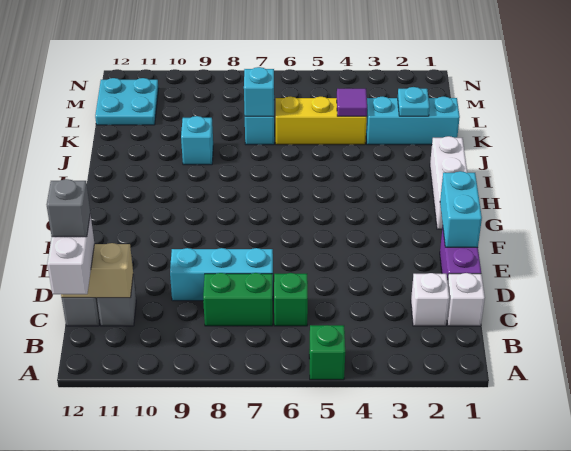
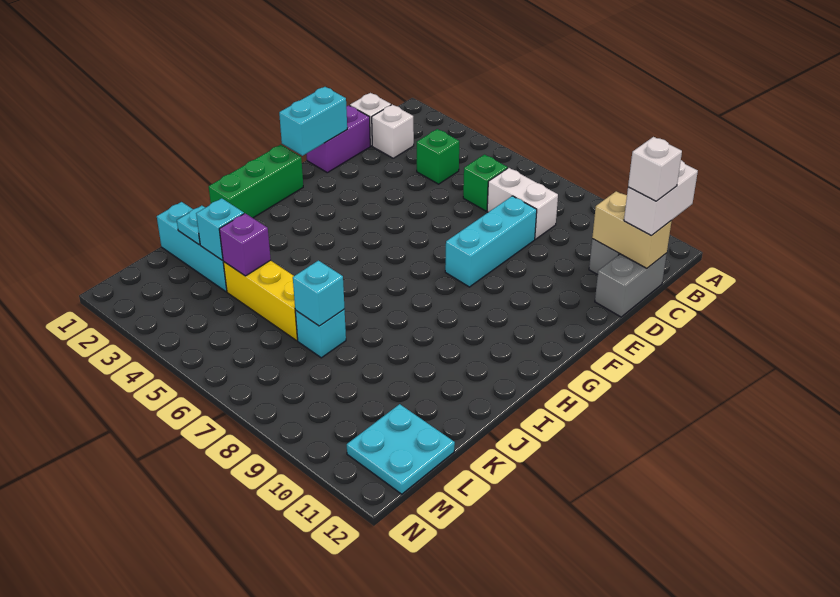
green brick A5 level 1 -> green brick C4 level 1
green brick C7:C8 level 1 -> white brick C7:C8 level 1
grey brick C12 level 4 -> white brick C12 level 4
cyan brick D7:D9 level 1 -> cyan brick D8:F8 level 1
white brick G1:I1 level 1 -> green brick G1:I1 level 1
cyan brick J9 level 1 -> cyan brick K3 level 2
purple tile K4 level 2 -> purple brick K4 level 2

